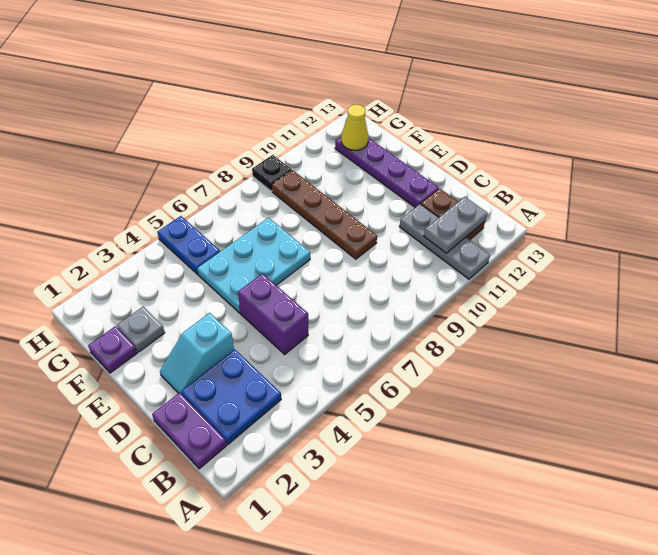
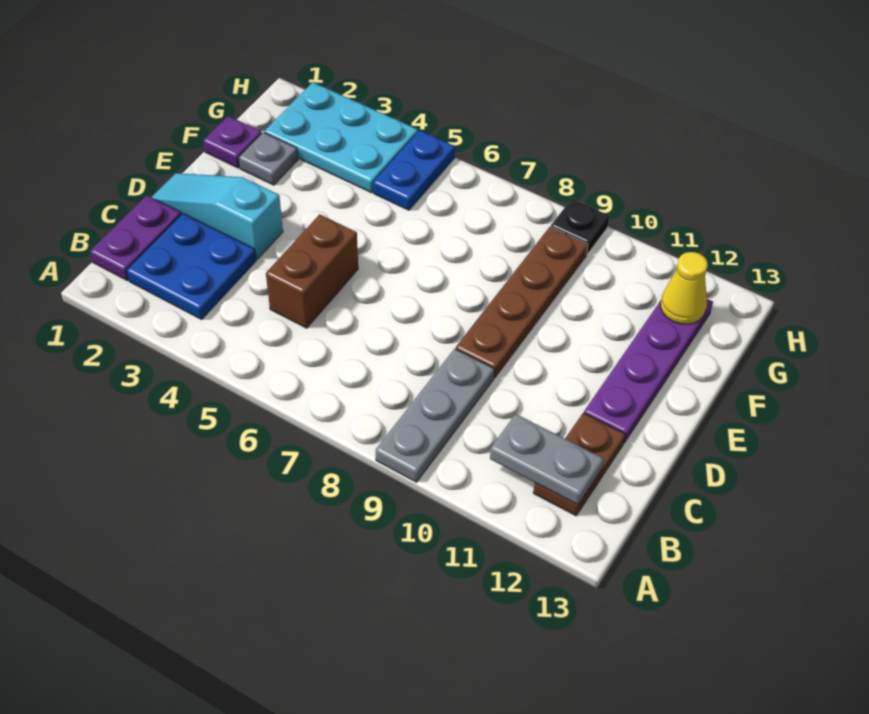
grey plate A11:C11 level 1 -> grey plate A9:C9 level 1
purple brick C5:D5 level 1 -> brown brick C5:D5 level 1
cyan slope D2:D3 level 1 top 3 -> cyan slope D1:D3 level 1 top 3
cyan plate E5:F7 level 1 -> cyan plate G2:H4 level 1

